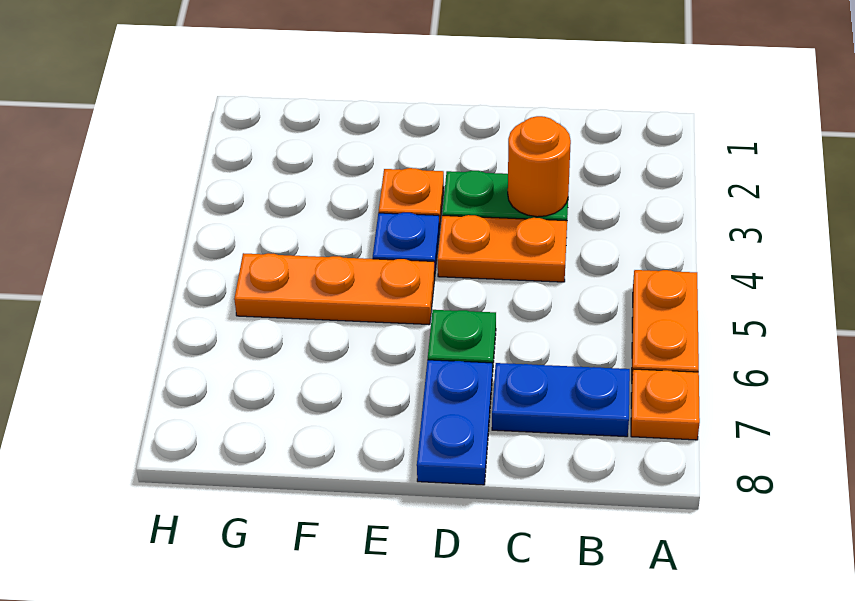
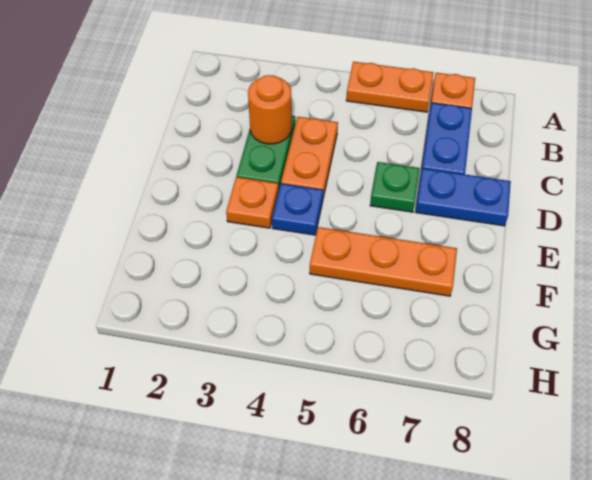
orange plate E5:G5 level 1 -> orange plate F5:F7 level 1

